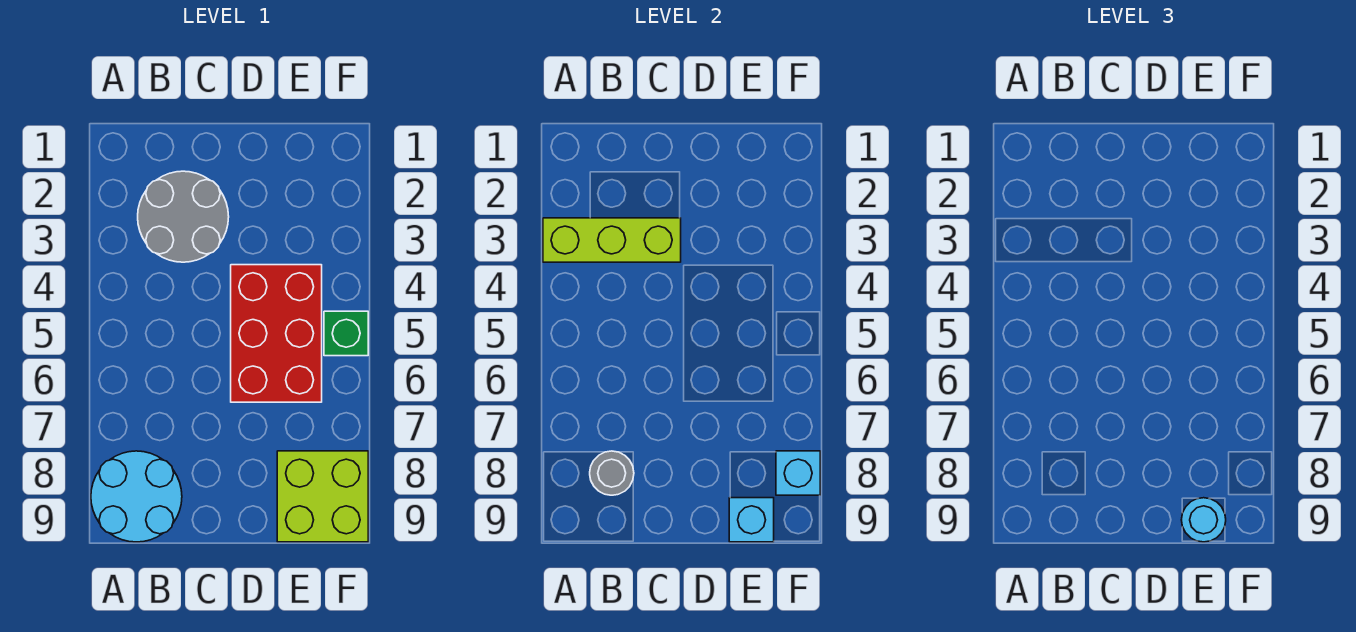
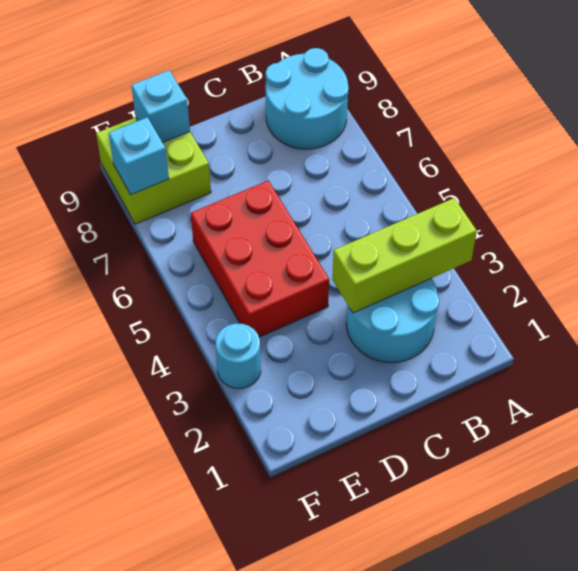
grey round brick B2:C3 level 1 -> cyan round brick B2:C3 level 1
grey round brick B8 level 2 -> none
cyan round brick E9 level 3 -> cyan round brick F3 level 1
green brick F5 level 1 -> none

